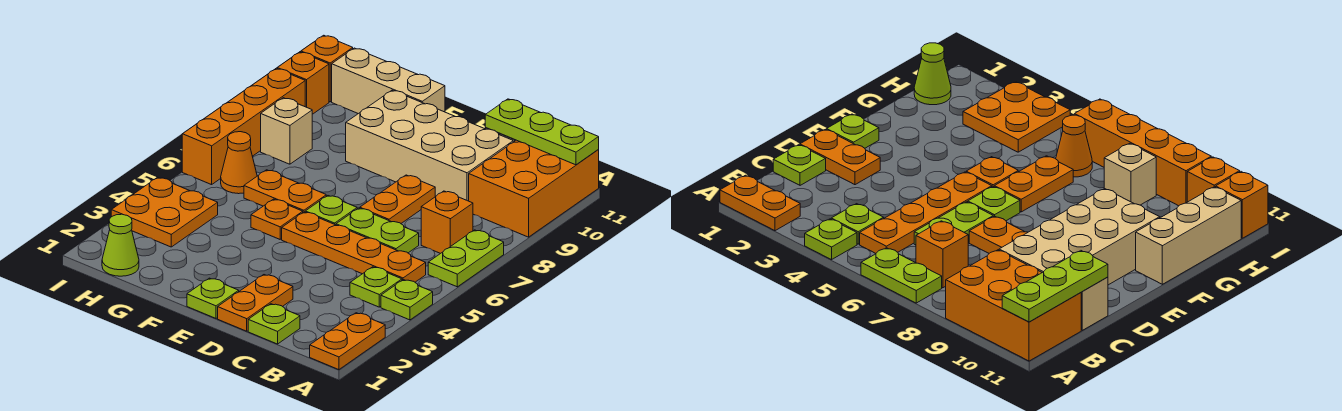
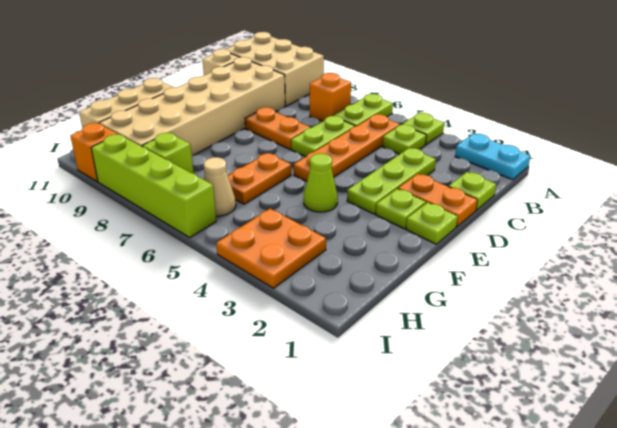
orange plate A1:A2 level 1 -> cyan plate A1:A2 level 1
lime plate A6:A7 level 1 -> lime plate A6:B6 level 1
orange brick A9:B11 level 1 -> tan brick A9:B11 level 1
lime plate A11:C11 level 2 -> lime plate C3:E3 level 1
tan brick C9:F10 level 1 -> tan brick C9:H10 level 1
lime plate E6 level 1 -> lime plate E2 level 1
orange plate F5 level 1 -> none
lime cone H1 level 1 -> lime cone F4 level 1
orange cone H6 level 1 -> tan cone H6 level 1
tan brick H8 level 1 -> lime brick H8 level 1
orange brick I6:I9 level 1 -> lime brick I6:I9 level 1
orange brick I11 level 1 -> none

